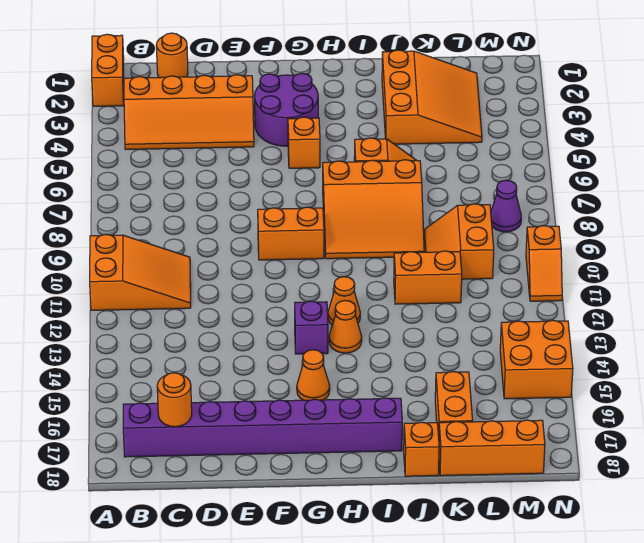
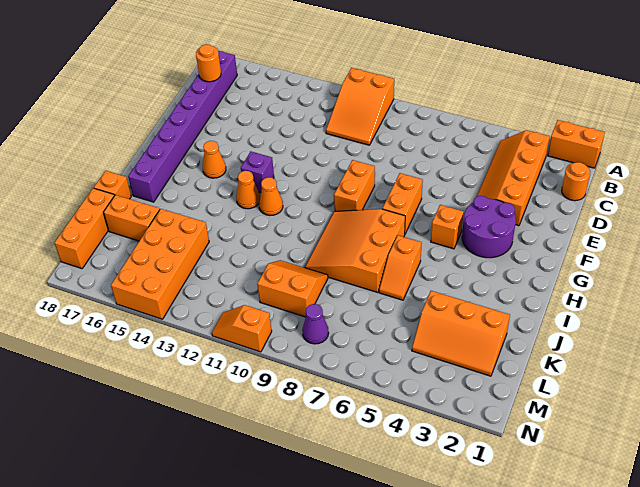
orange slope J2:L4 level 1 top J -> orange slope K2:L4 level 1 top K
orange brick J11:K11 level 1 -> orange brick F7:G7 level 1
orange brick M14:N15 level 1 -> orange brick K14:N15 level 1

